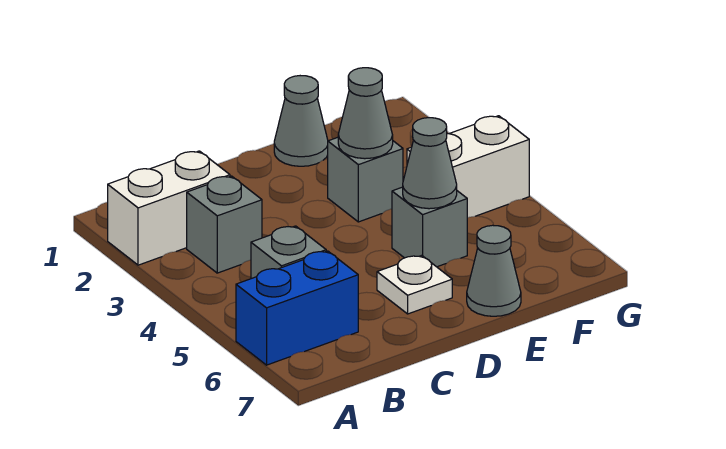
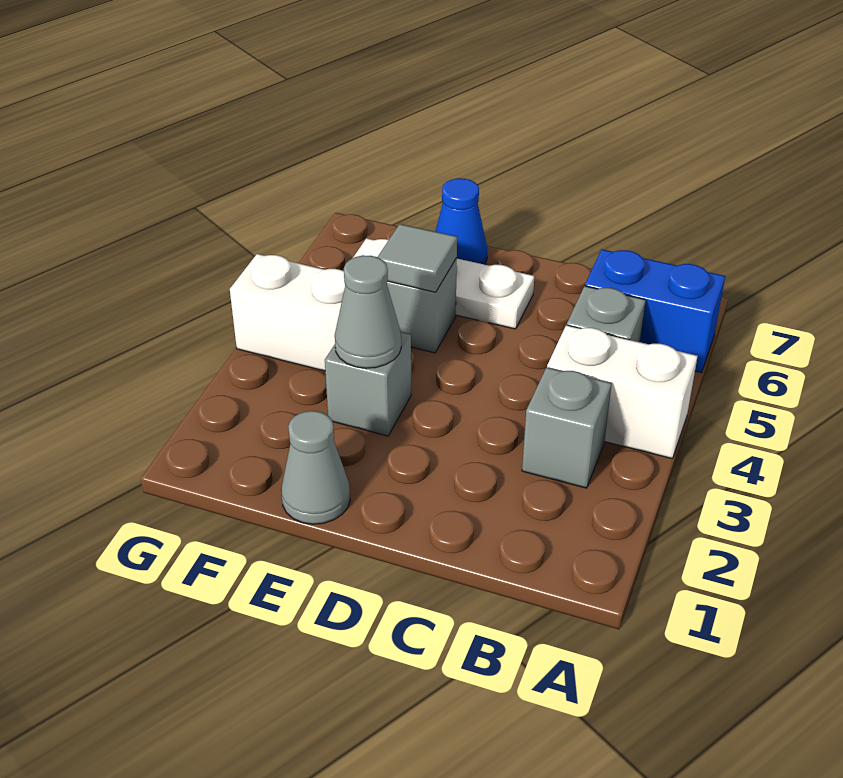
white brick A2:B2 level 1 -> white brick A4:B4 level 1
white plate D6 level 1 -> white plate D6:F6 level 1
grey cone E5 level 2 -> grey tile E5 level 2
grey cone E7 level 1 -> blue cone E7 level 1

